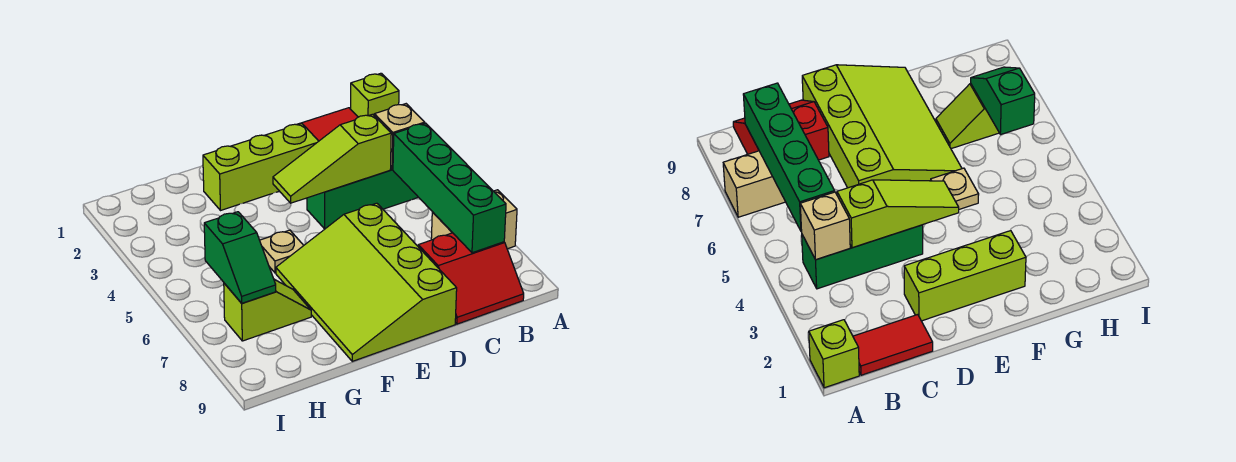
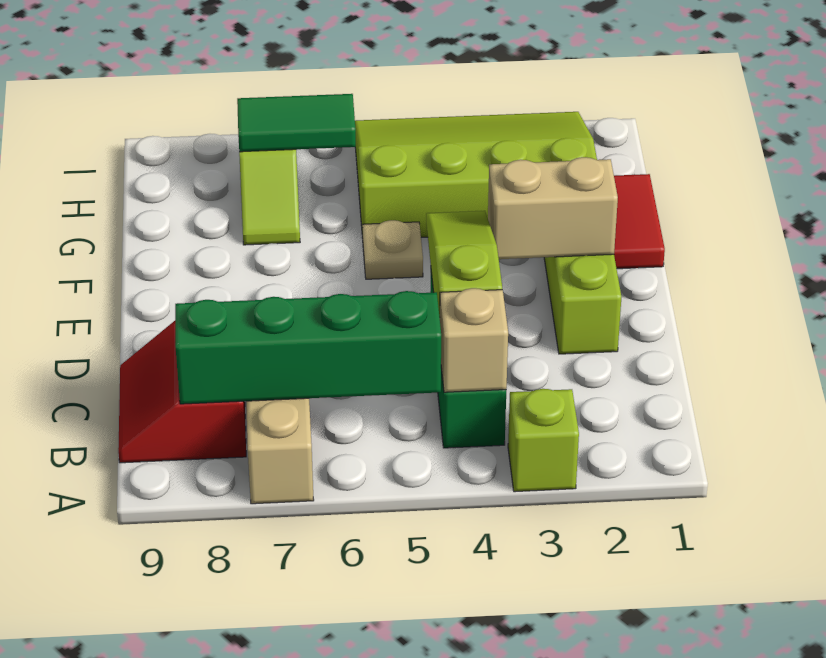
lime brick A1 level 1 -> lime brick A3 level 1
red tile B1:C1 level 1 -> red tile F1:G1 level 1
lime slope D6:F9 level 1 top D -> lime slope G2:I5 level 1 top G
none -> tan brick E2:E3 level 2
green slope H6:H7 level 2 top 6 -> green tile H6:H7 level 2

